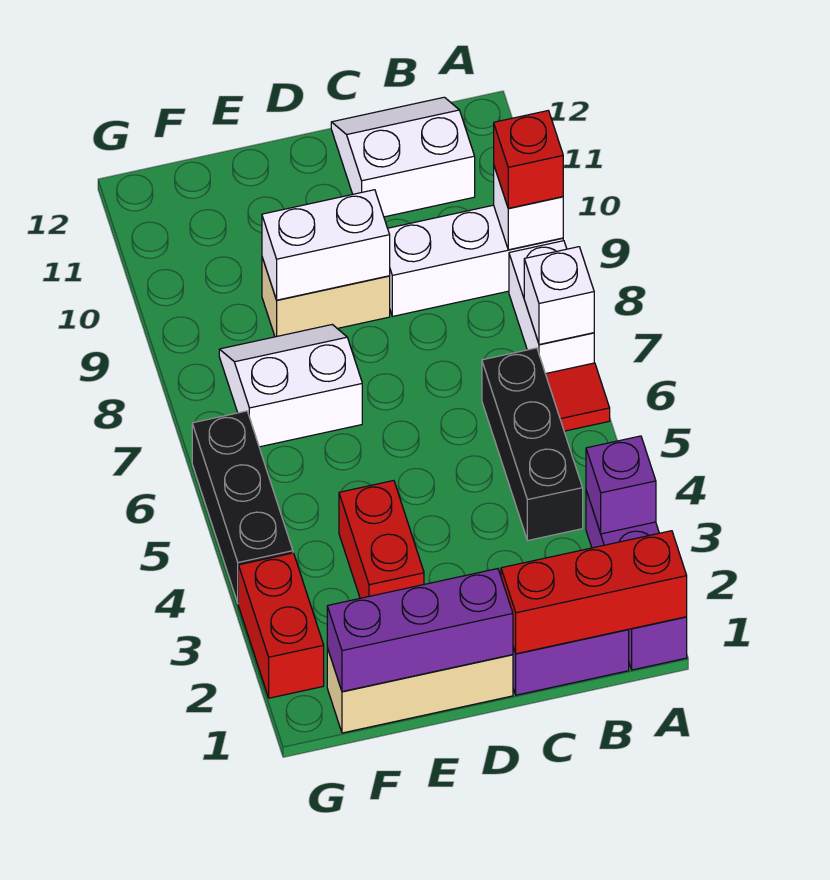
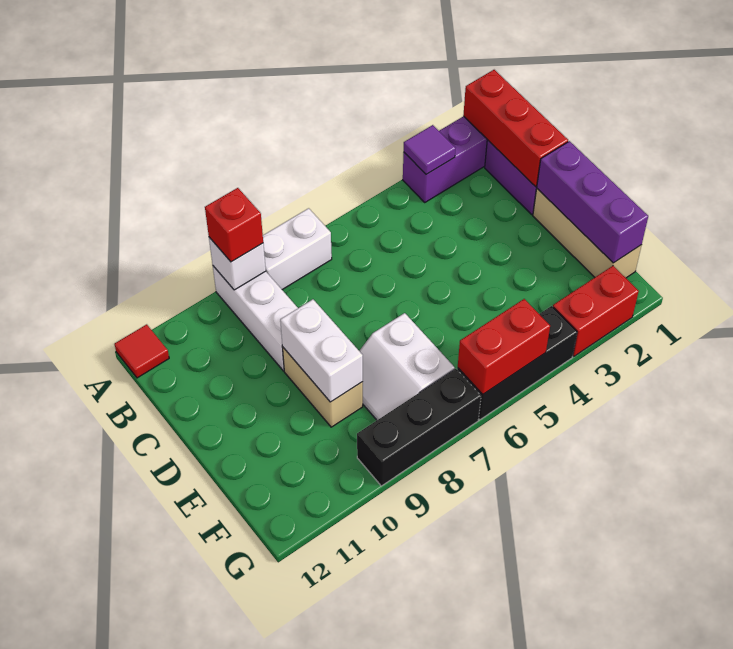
purple brick A3 level 2 -> purple tile A3 level 2
red tile A6 level 1 -> red tile A12 level 1
white brick A7 level 2 -> none
black brick B4:B6 level 1 -> black brick G7:G9 level 1
white slope B11:C12 level 1 top 11 -> none
red brick E3:E4 level 1 -> red brick G5:G6 level 2

